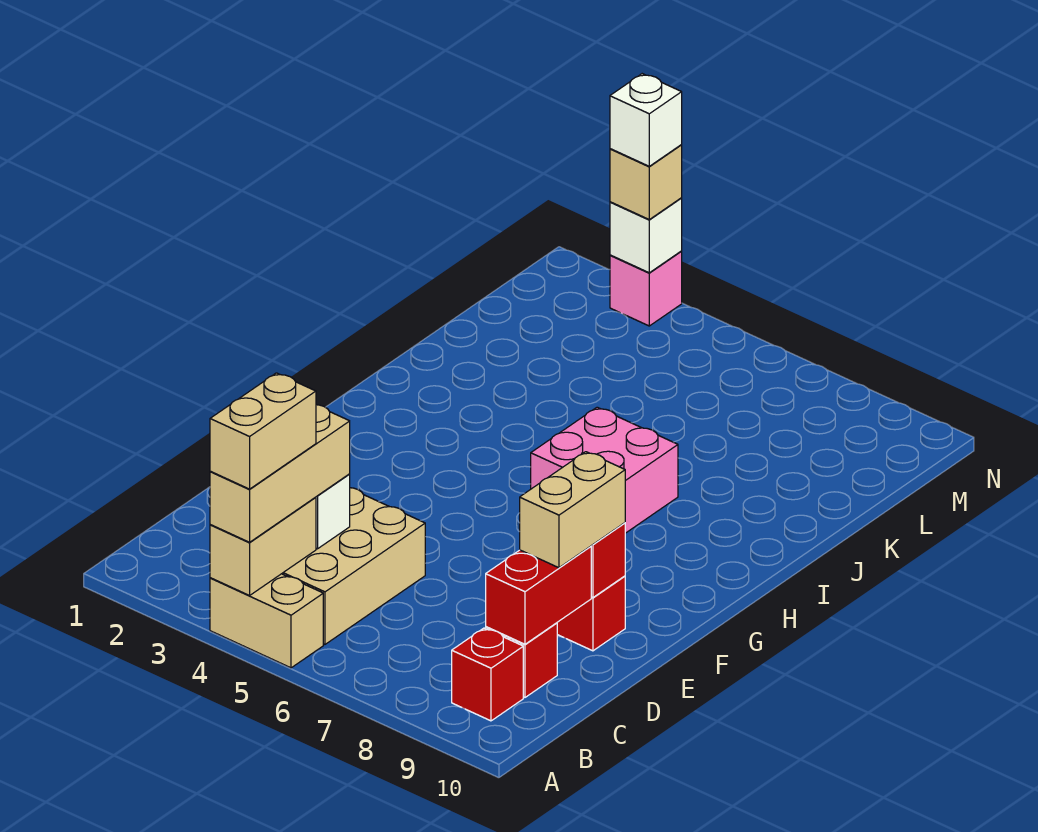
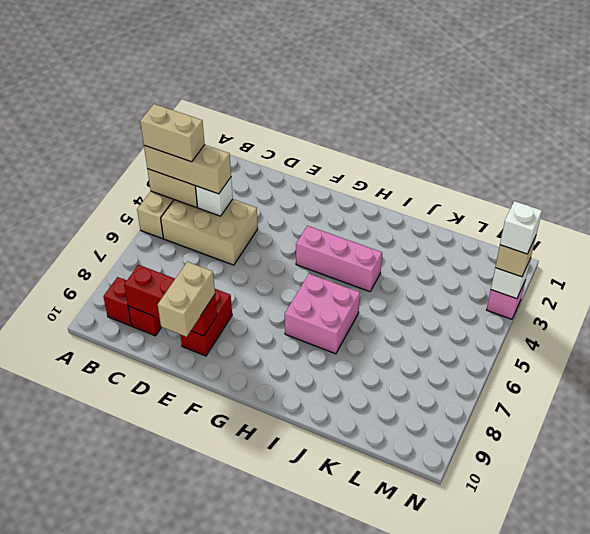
tan brick D9:E9 level 3 -> tan brick E9:E10 level 3
none -> pink brick G4:I4 level 1

